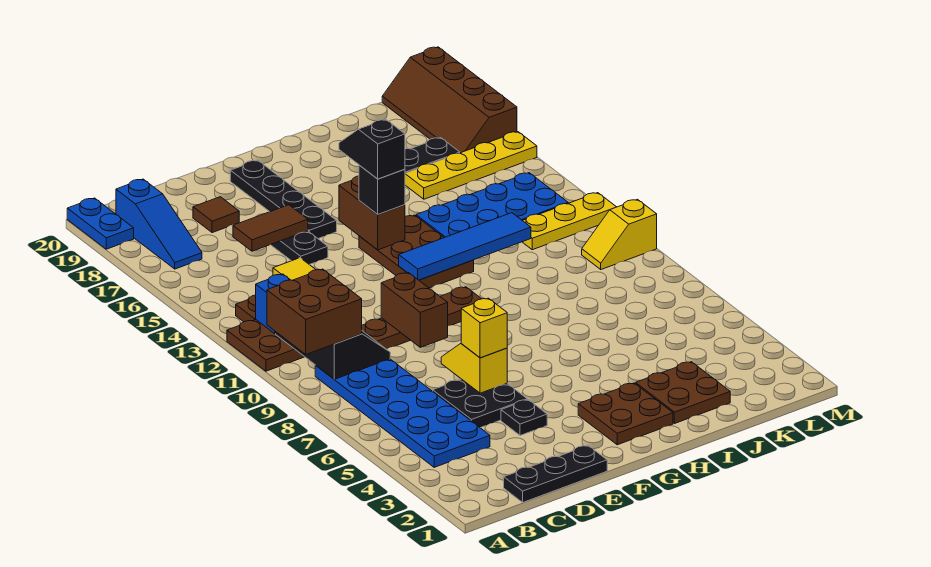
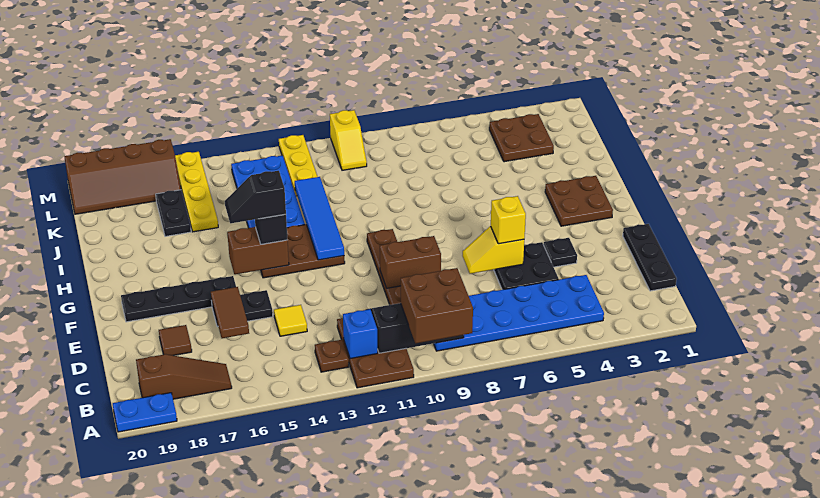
blue slope B17:B19 level 1 top 19 -> brown slope B17:B19 level 1 top 19
brown plate I2:J3 level 1 -> brown plate K3:L4 level 1

